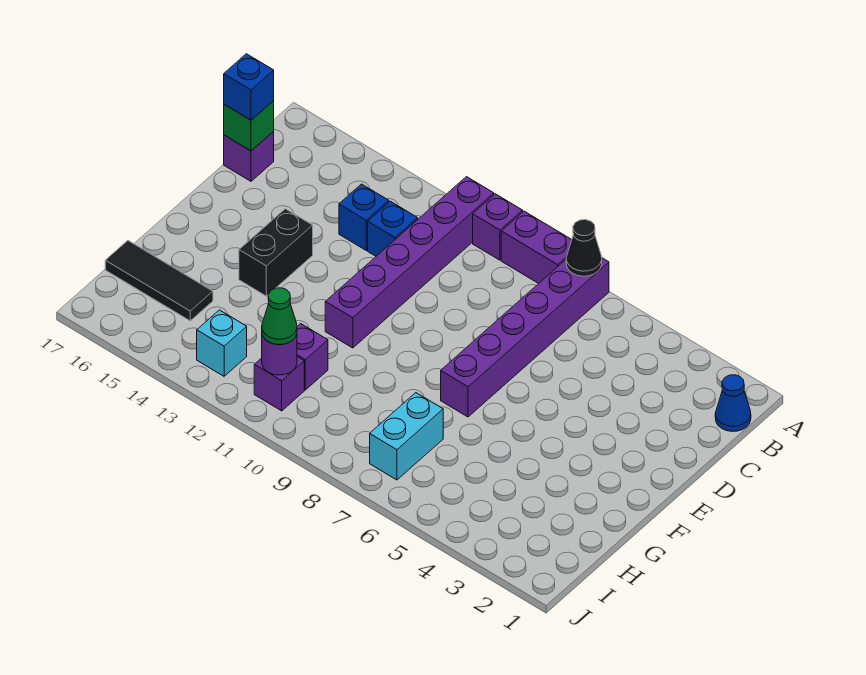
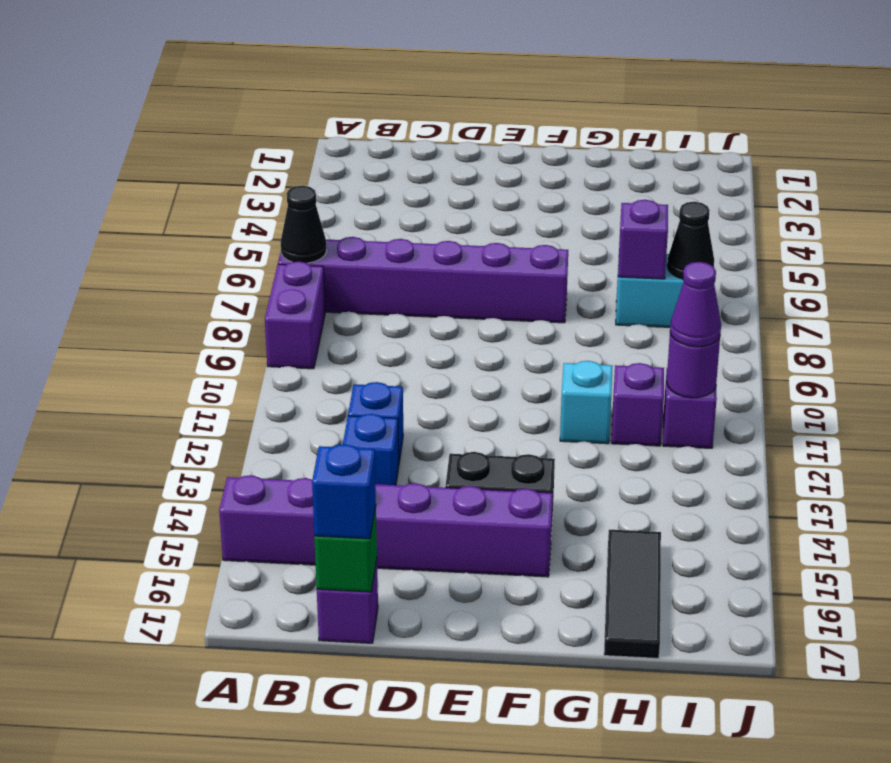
purple brick A10 level 1 -> purple brick H7 level 2
purple brick A11:F11 level 1 -> purple brick A15:F15 level 1
blue cone B1 level 1 -> none
none -> black cone I7 level 2
green cone I11 level 3 -> purple cone I11 level 3
cyan brick I13 level 1 -> cyan brick G11 level 1

